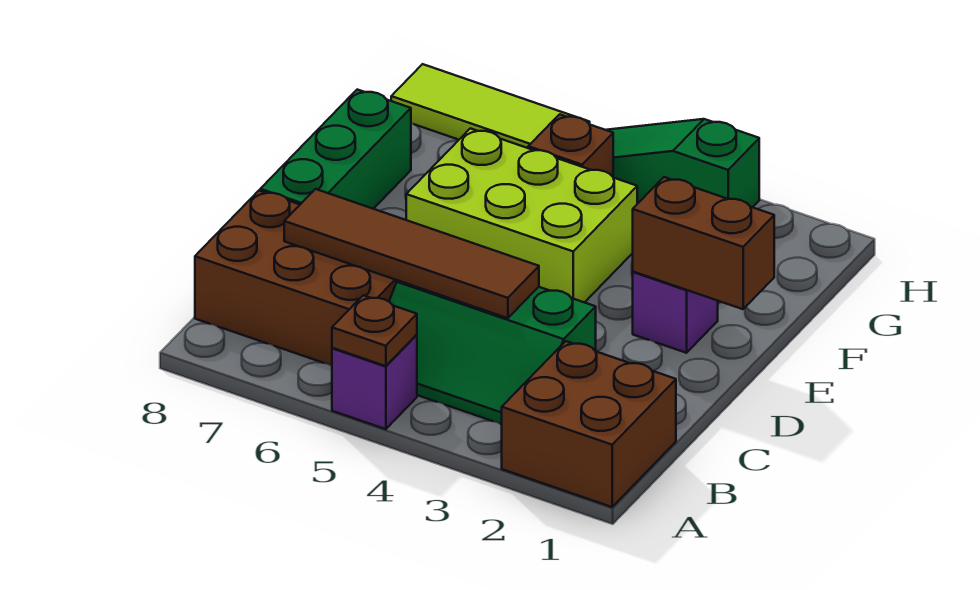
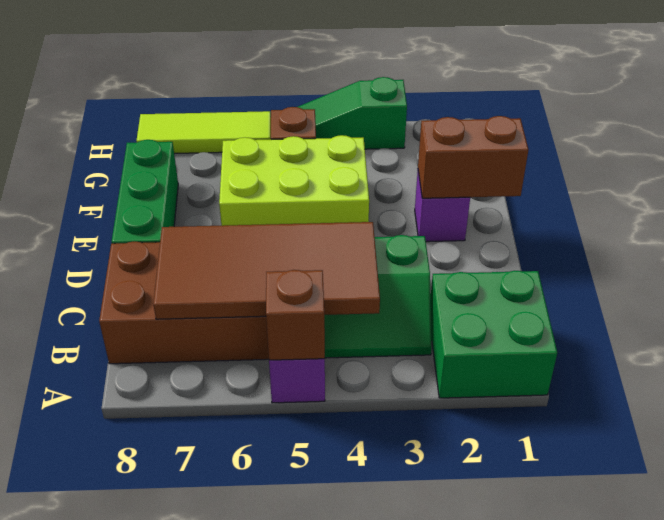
brown brick A1:B2 level 1 -> green brick A1:B2 level 1
brown plate A5 level 2 -> brown brick A5 level 2
brown tile C4:C7 level 2 -> brown tile B4:C7 level 2

